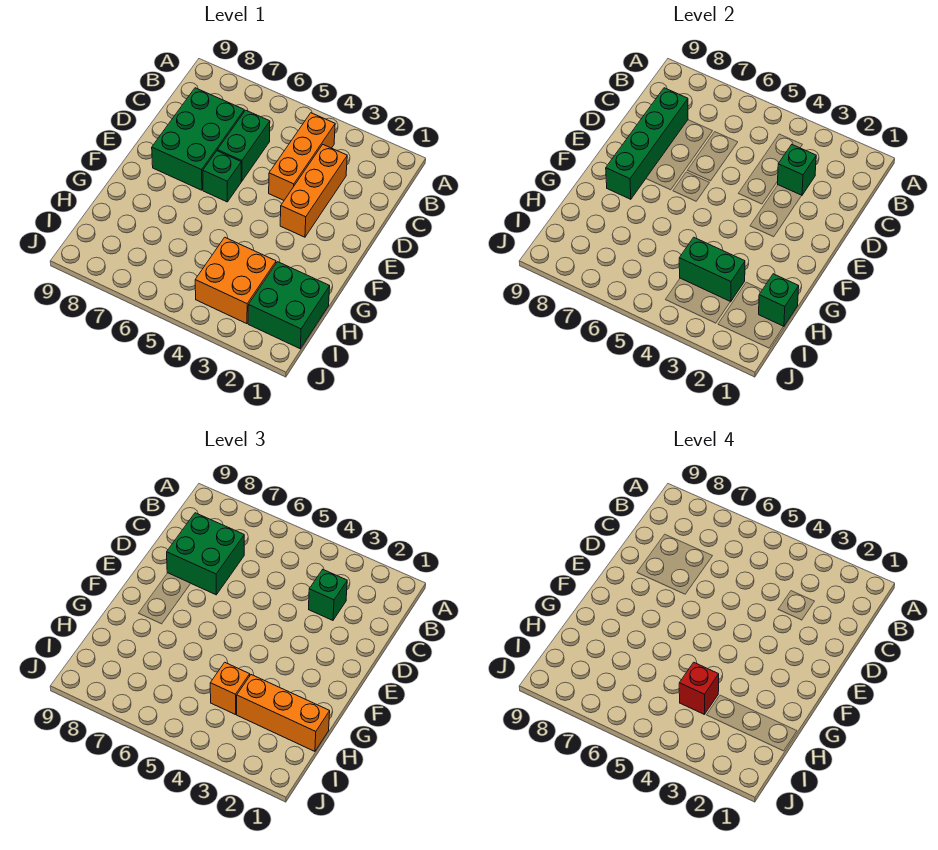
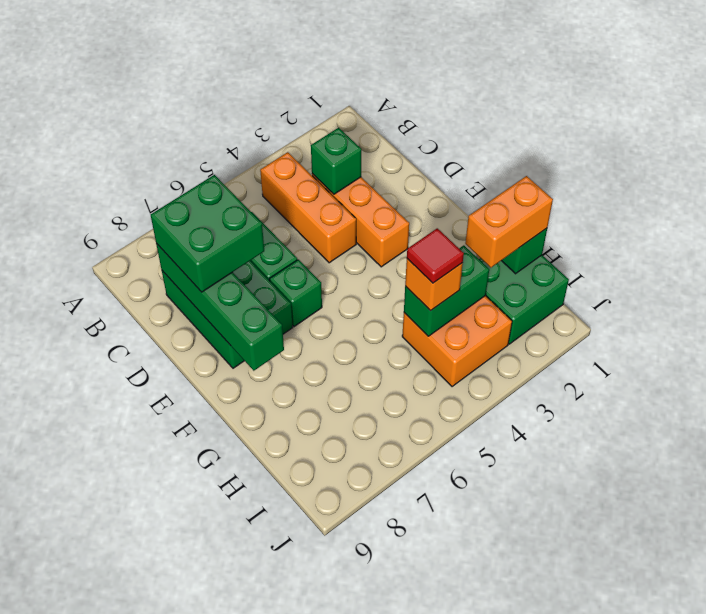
green brick C3 level 3 -> none
orange brick H1:H3 level 3 -> orange brick H1:H2 level 3
red brick H4 level 4 -> red tile H4 level 4

